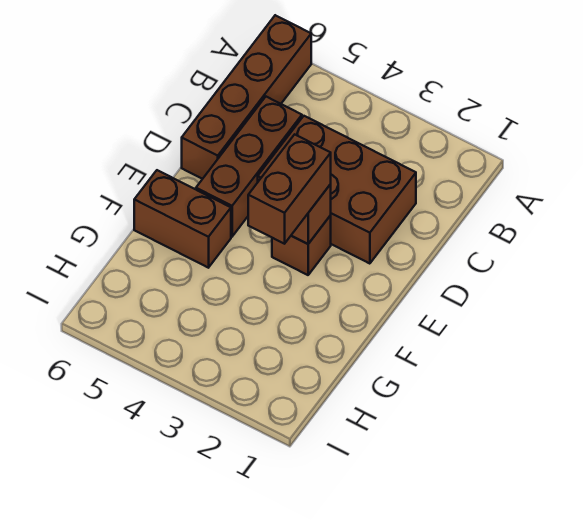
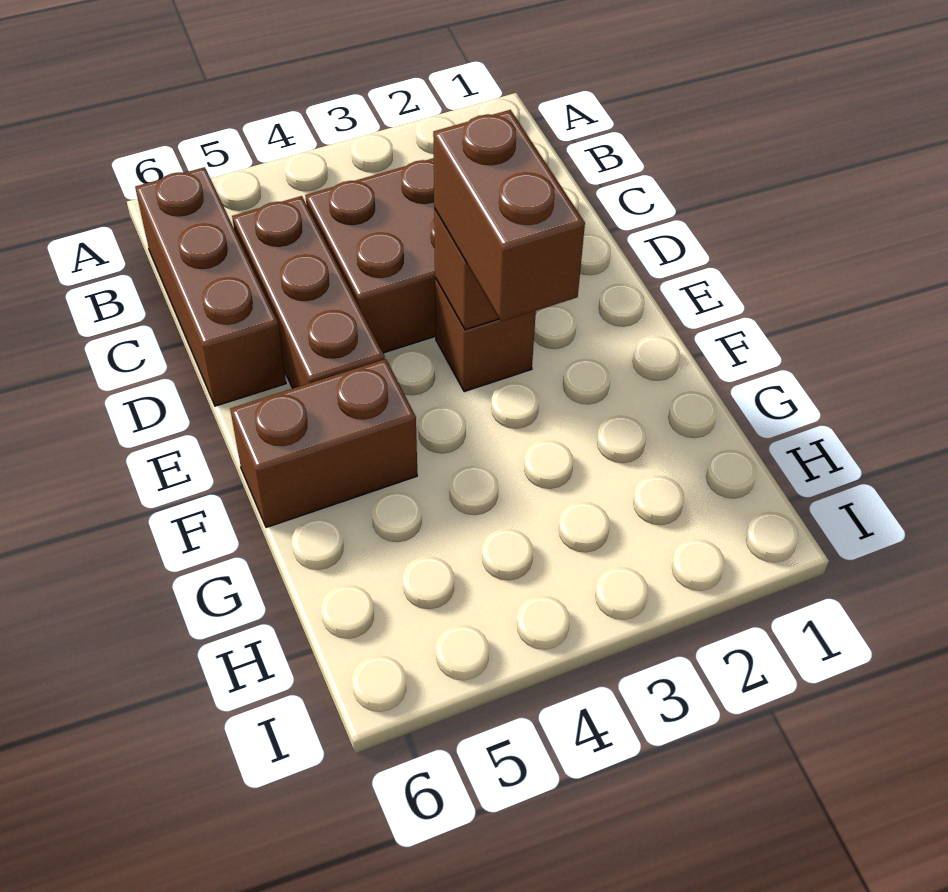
brown brick A6:D6 level 1 -> brown brick B6:D6 level 1

